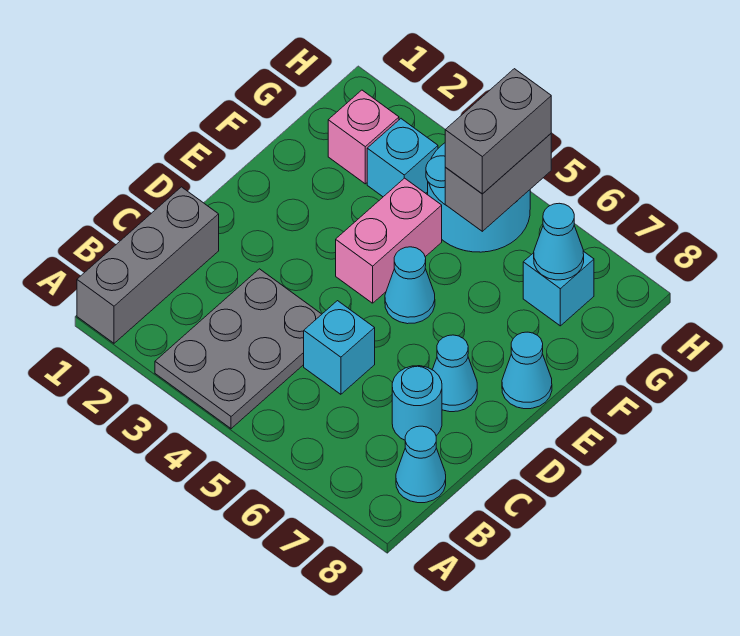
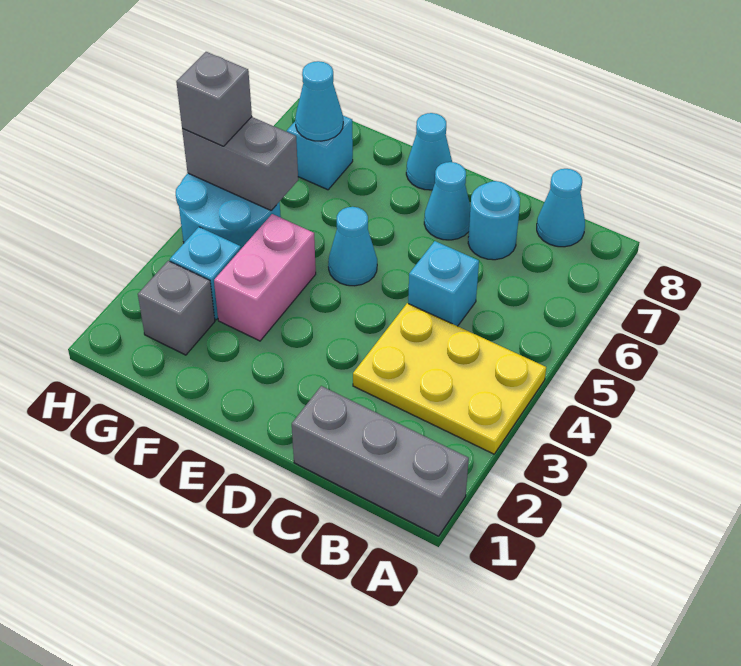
grey plate A3:C4 level 1 -> yellow plate A3:C4 level 1
pink brick E4:F4 level 1 -> pink brick F3:F4 level 1
pink brick G2 level 1 -> grey brick G2 level 1
grey brick G5:H5 level 3 -> grey brick H5 level 3

